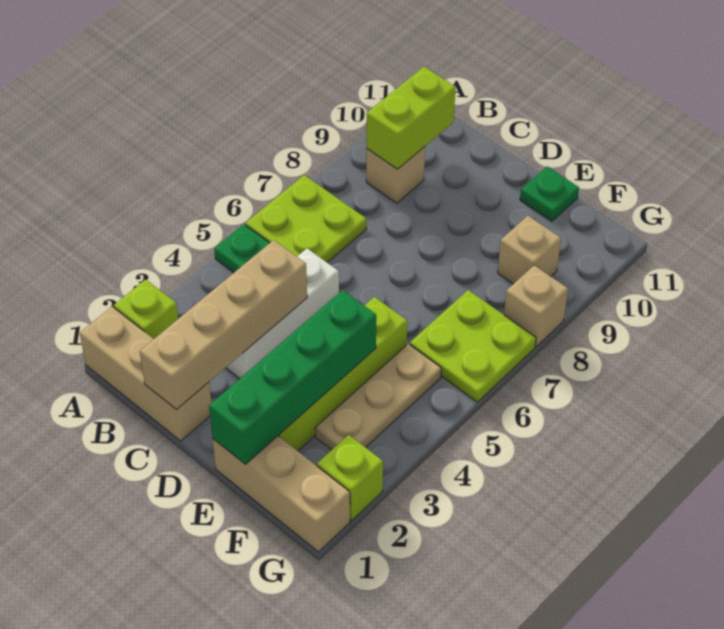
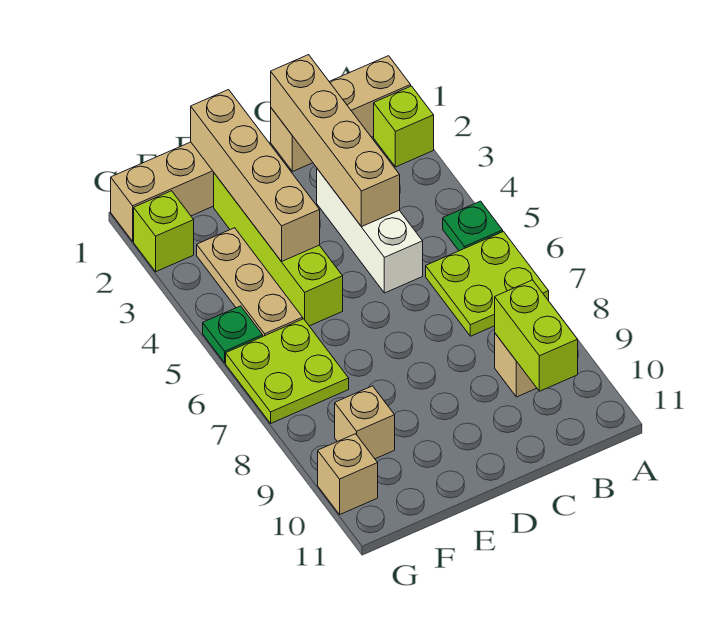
green brick E1:E4 level 2 -> tan brick E1:E4 level 2
green plate E11 level 1 -> green plate G5 level 1
tan brick G8 level 1 -> tan brick G10 level 1

